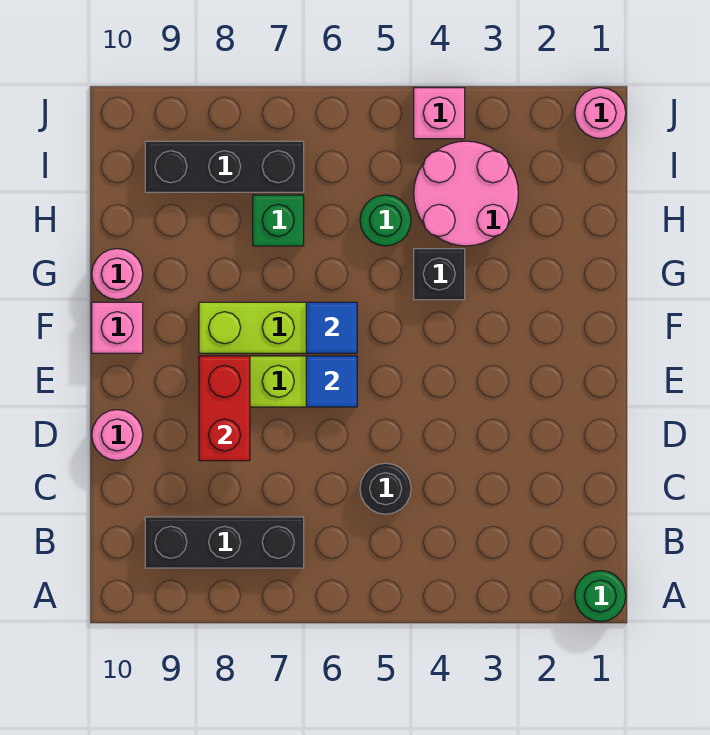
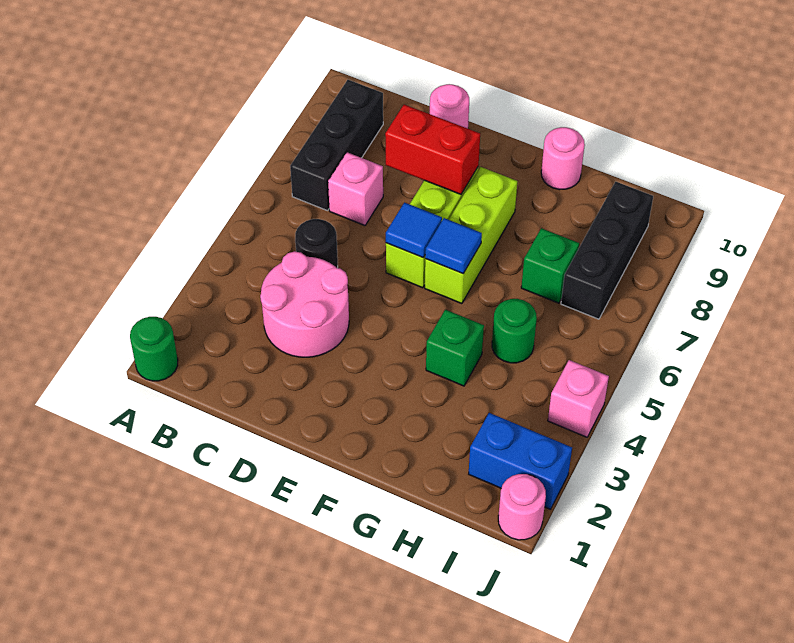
pink brick F10 level 1 -> pink brick C7 level 1
black brick G4 level 1 -> green brick G4 level 1
pink round brick H3:I4 level 1 -> pink round brick C3:D4 level 1
none -> blue brick I2:J2 level 1

